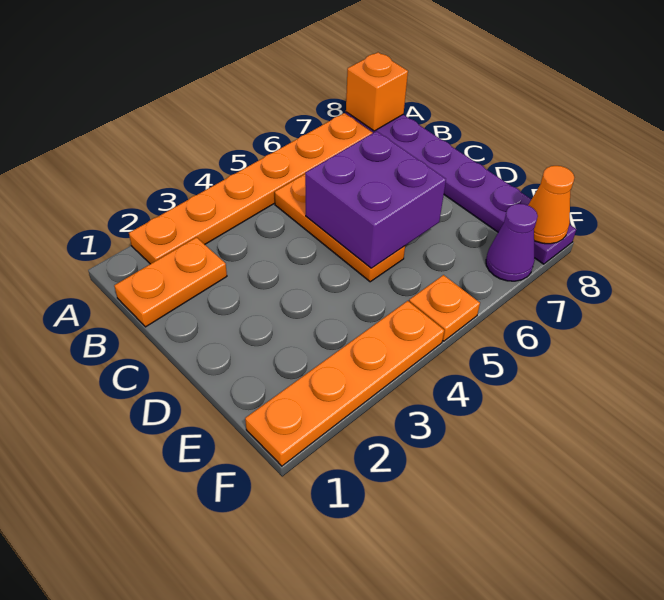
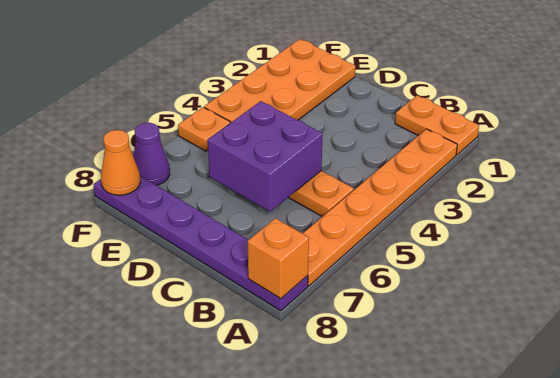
orange plate B1:B2 level 1 -> orange plate A1:B1 level 1
orange plate F1:F4 level 1 -> orange plate E1:F4 level 1

